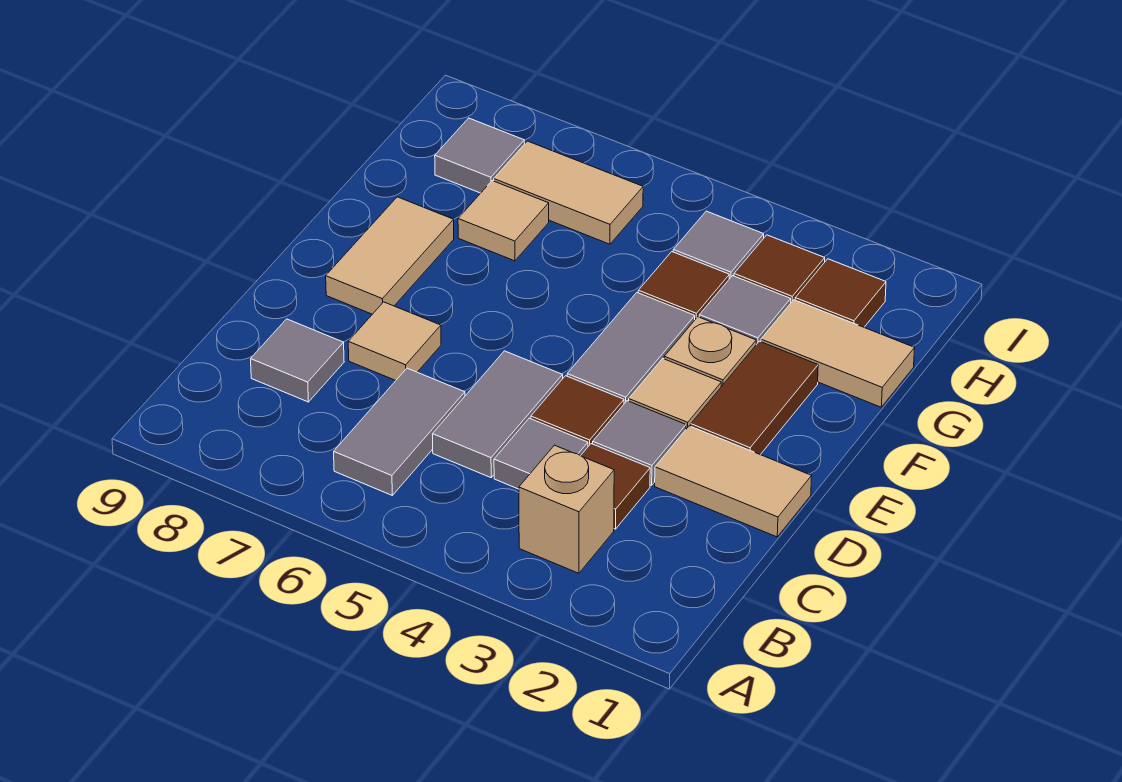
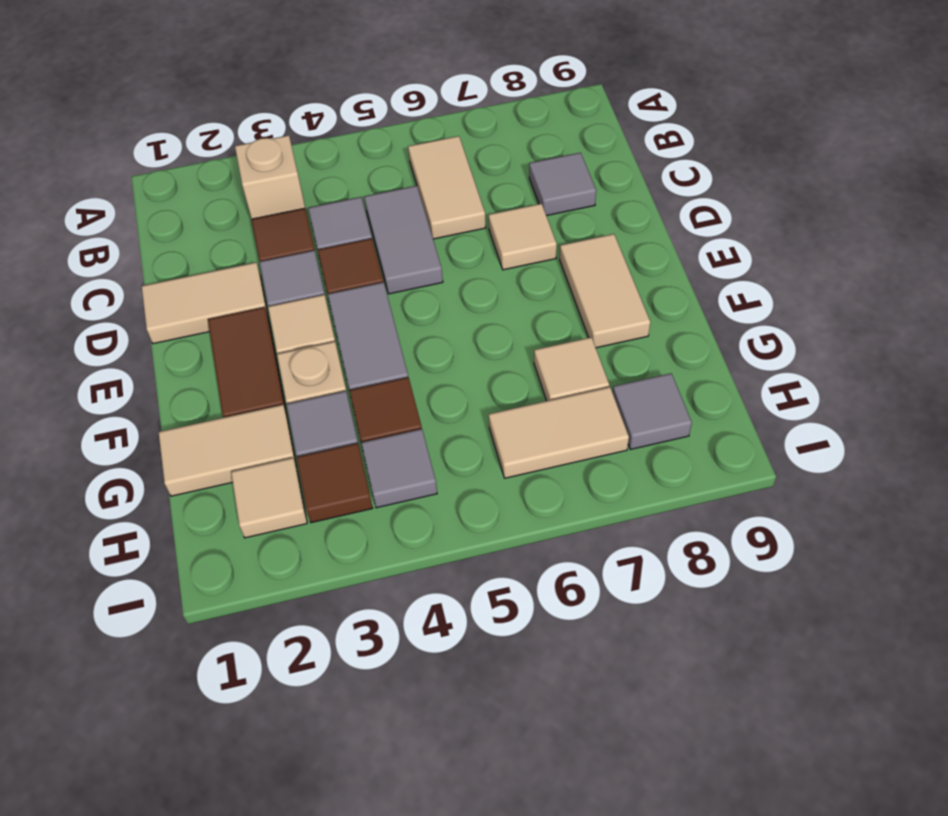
grey tile B6:C6 level 1 -> tan tile B6:C6 level 1
brown tile H2 level 1 -> tan tile H2 level 1

